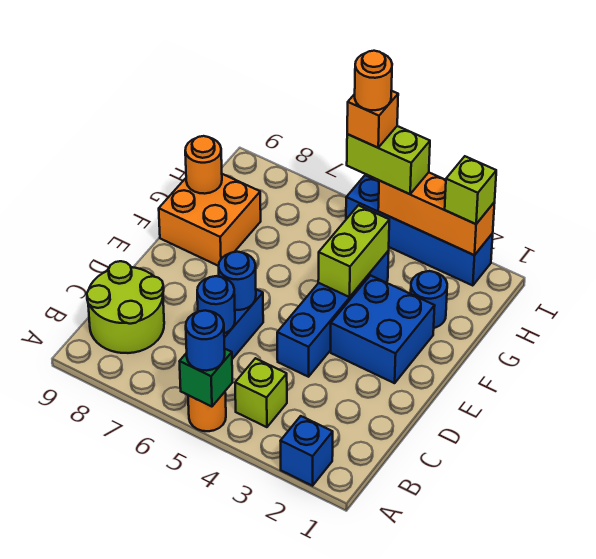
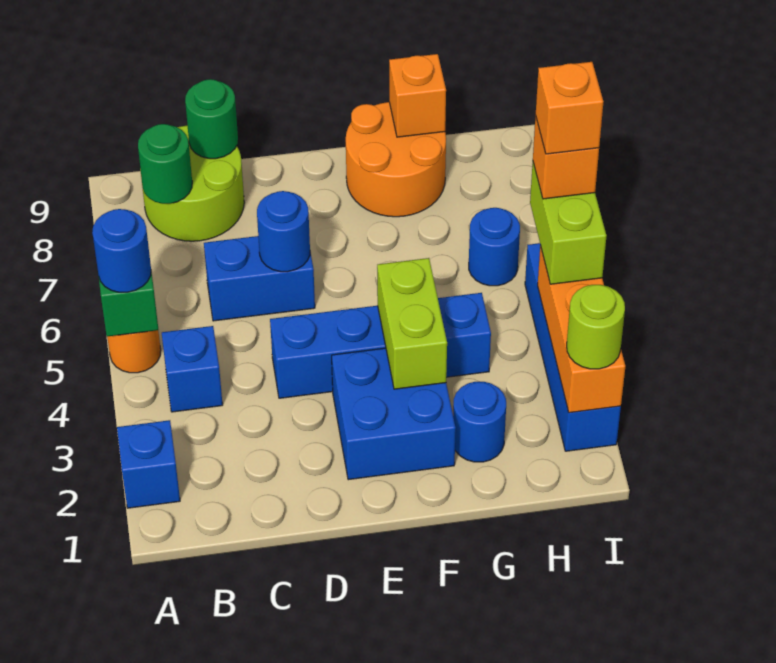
lime brick B4 level 1 -> blue brick B4 level 1
none -> green round brick B8 level 2
blue round brick C6 level 2 -> blue round brick H6 level 1
none -> green round brick C9 level 2
lime brick F4:G4 level 2 -> lime brick F3:F4 level 2
orange brick F8:G9 level 1 -> orange round brick F8:G9 level 1
orange round brick G9 level 2 -> orange brick G9 level 2
lime brick I2 level 3 -> lime round brick I2 level 3
orange round brick I5 level 5 -> orange brick I5 level 5

